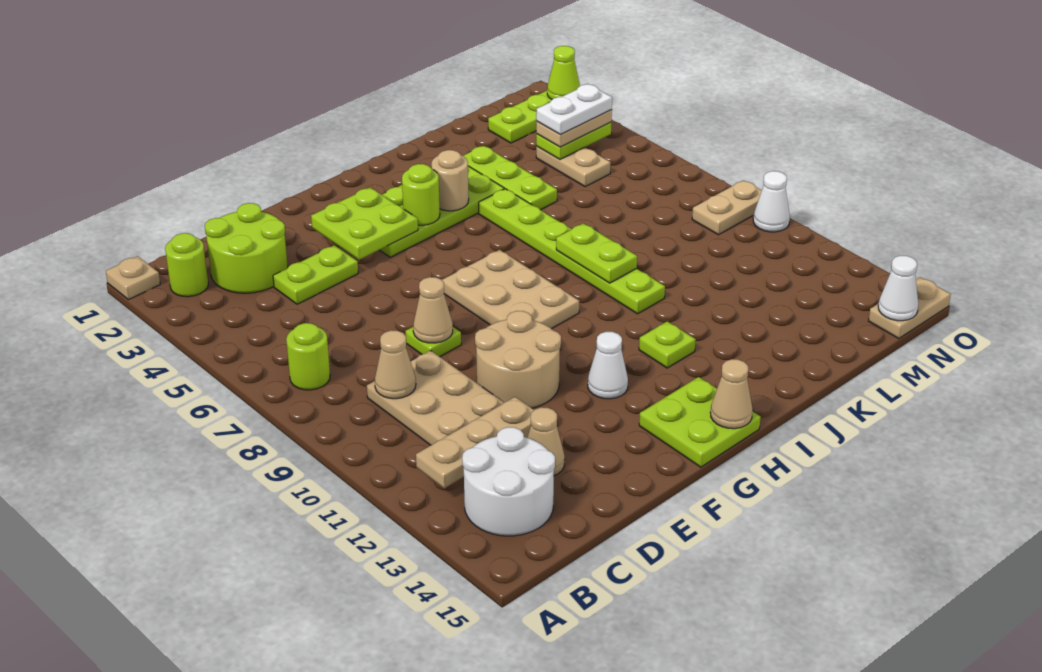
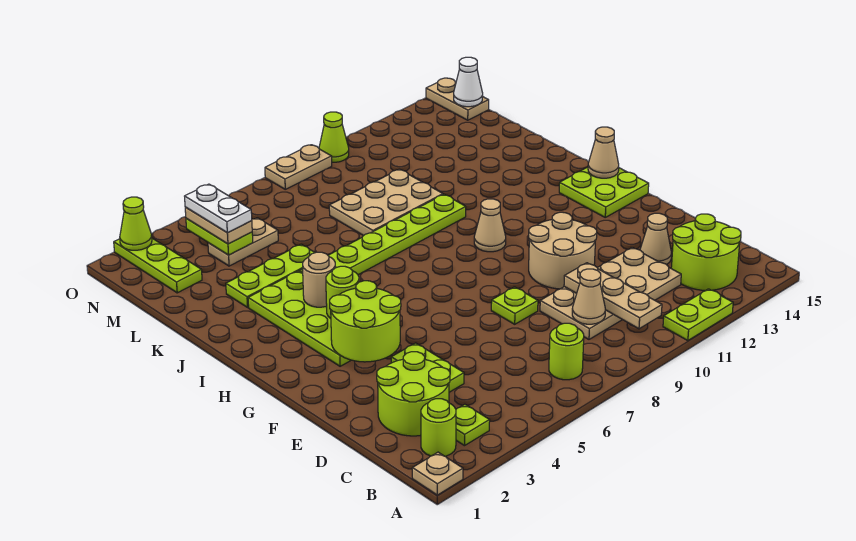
tan plate B12:D12 level 2 -> tan plate B10:D10 level 2
white round brick B13:C14 level 1 -> lime round brick B13:C14 level 1
tan cone E8 level 2 -> tan cone H10 level 1
lime plate F3:G4 level 2 -> lime round brick F3:G4 level 2
tan plate G7:H9 level 1 -> tan plate K8:L10 level 1
white cone G12 level 1 -> none
lime plate I12 level 1 -> lime plate B3 level 1
lime plate J8:J9 level 2 -> lime plate A11:A12 level 1
tan plate N9:O9 level 1 -> tan plate O8:O9 level 1
white cone O10 level 1 -> lime cone O10 level 1

